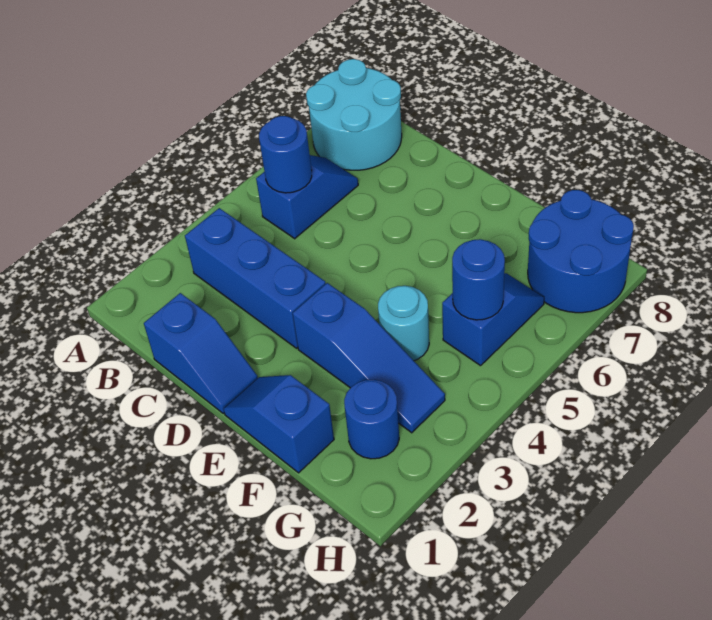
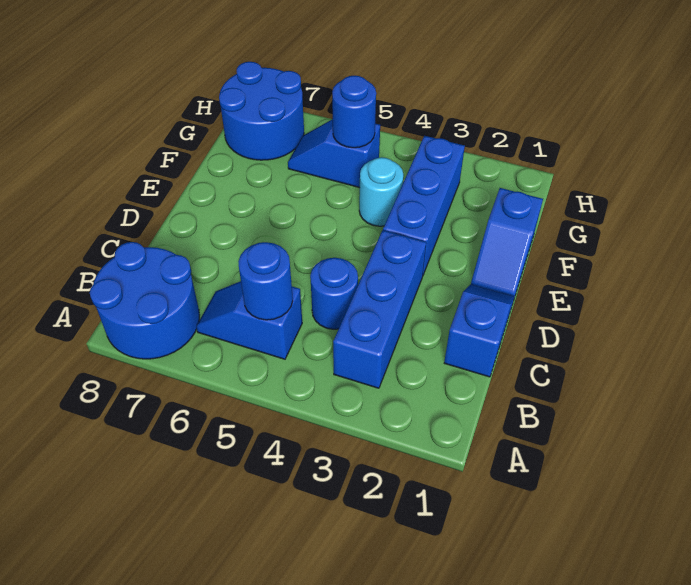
cyan round brick A7:B8 level 1 -> blue round brick A7:B8 level 1
blue slope E3:G3 level 1 top E -> blue brick E3:G3 level 1
blue round brick G2 level 1 -> blue round brick C4 level 1

